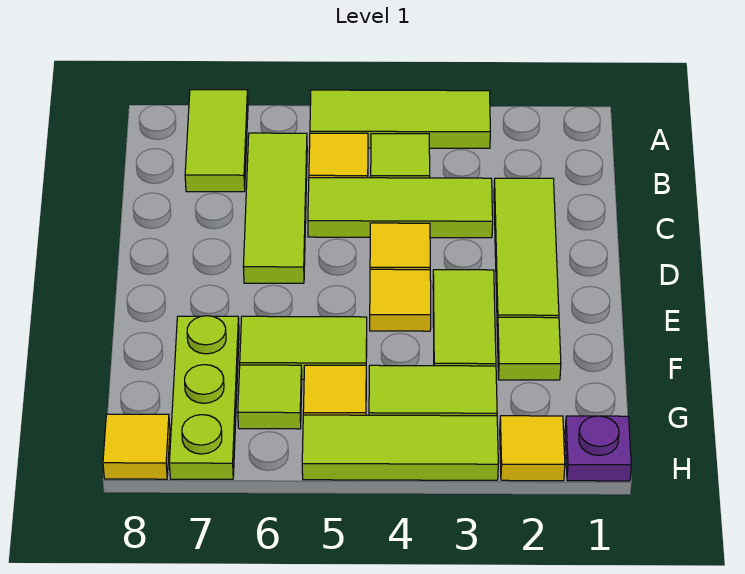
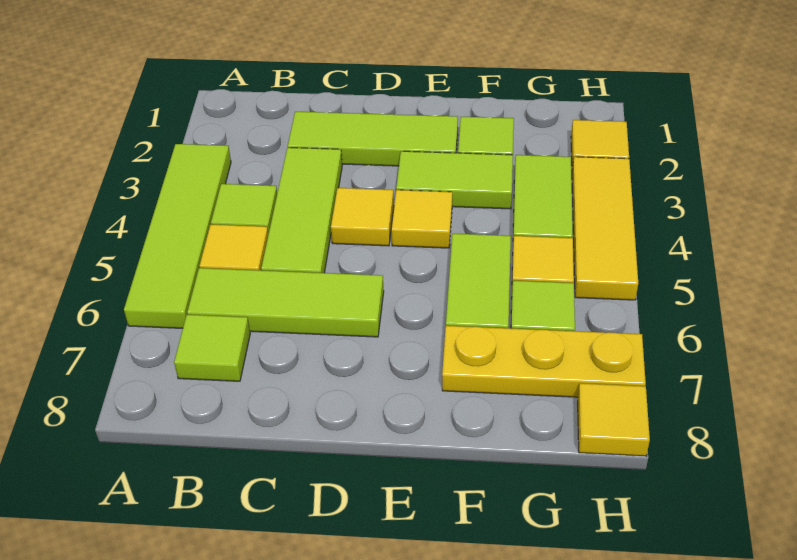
lime tile A3:A5 level 1 -> lime tile A3:A6 level 1
lime tile A7:B7 level 1 -> lime tile B7 level 1
lime plate F7:H7 level 1 -> yellow plate F7:H7 level 1
purple plate H1 level 1 -> none
lime tile H3:H5 level 1 -> yellow tile H3:H5 level 1

